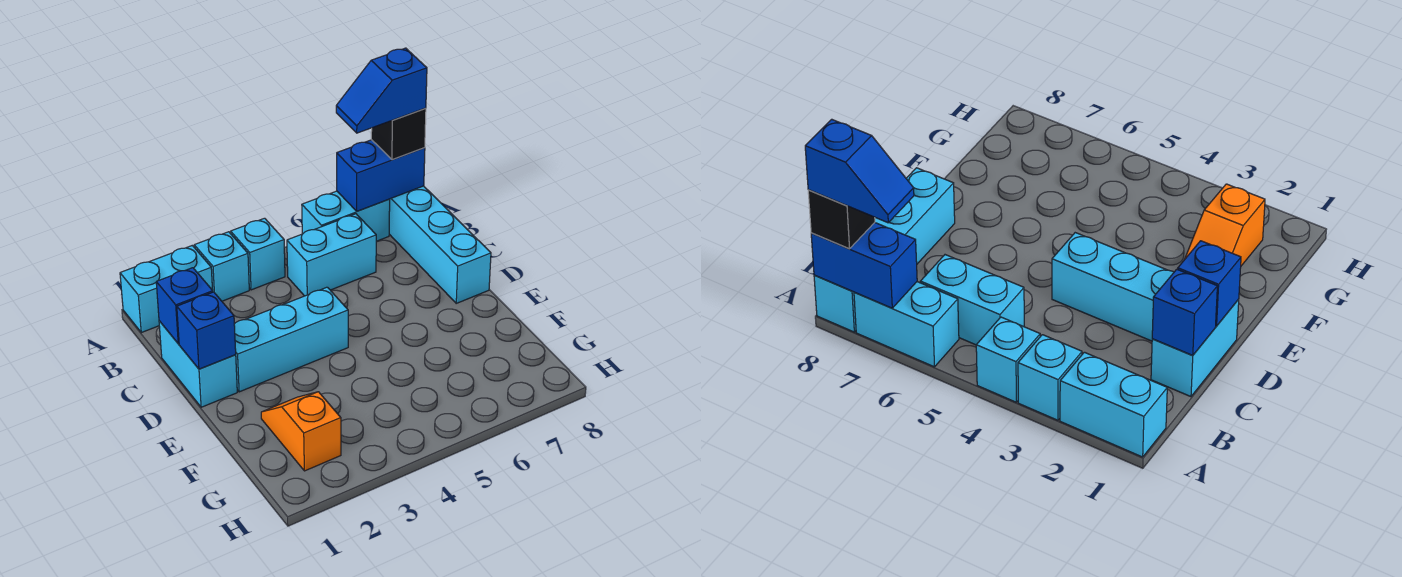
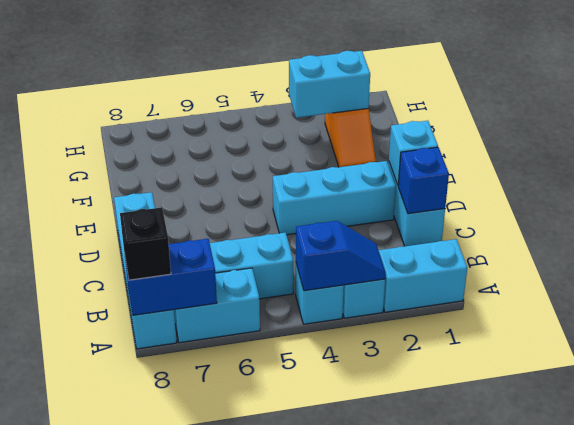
blue slope A7:A8 level 4 top 8 -> blue slope A3:A4 level 2 top 4
blue brick D1 level 2 -> cyan brick D1 level 2
none -> cyan brick G2:G3 level 2

